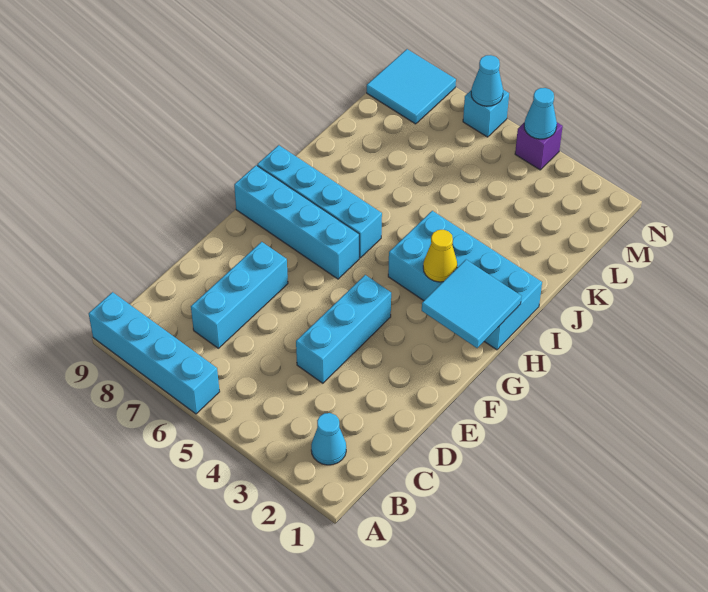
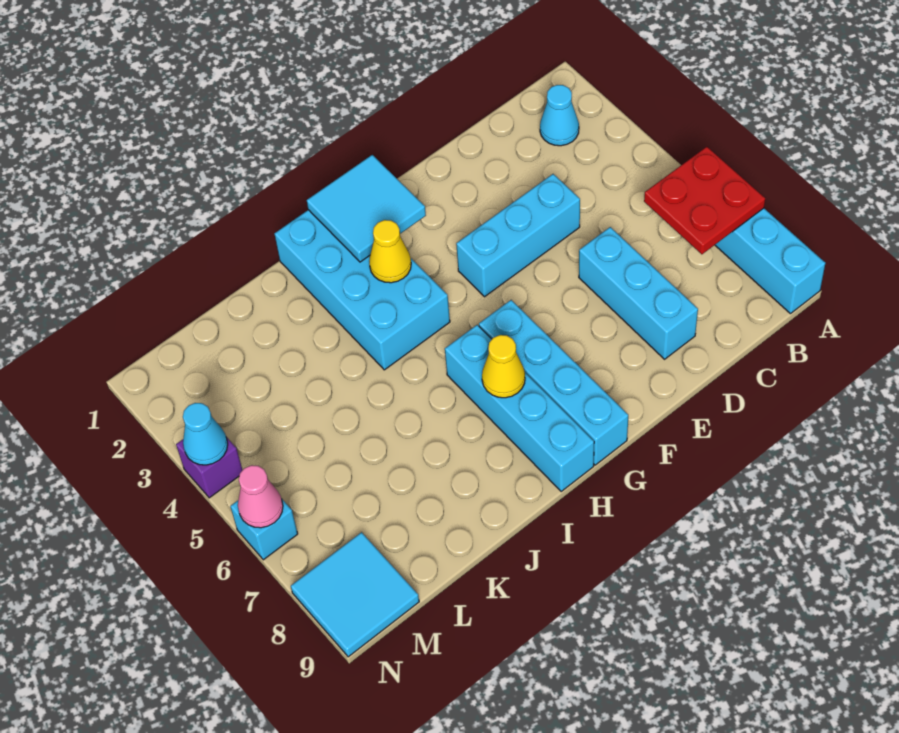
none -> red plate A6:B7 level 2
cyan brick C7:E7 level 1 -> cyan brick D6:D8 level 1
none -> yellow cone H7 level 2
cyan cone N6 level 2 -> pink cone N6 level 2

